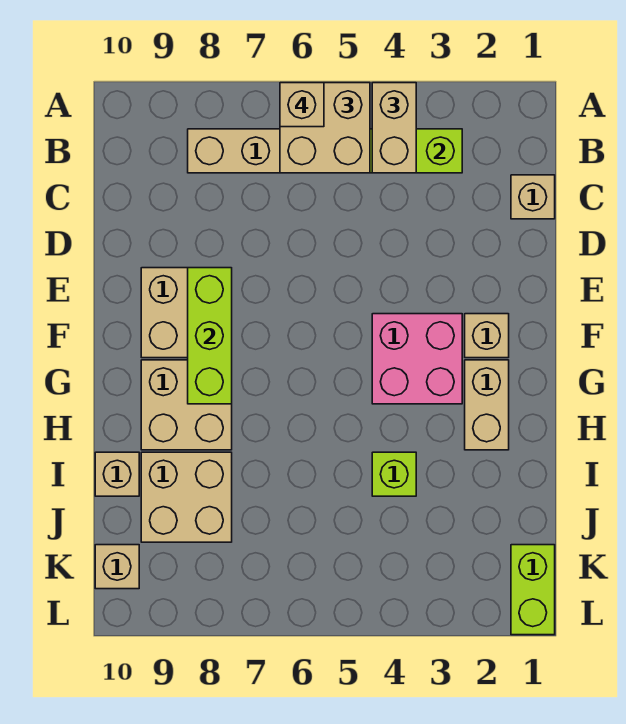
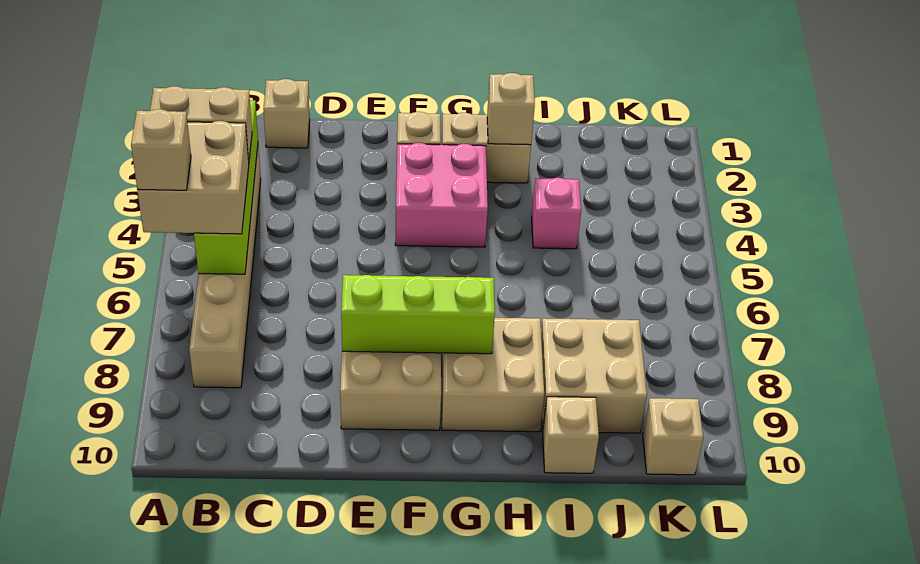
none -> tan brick H2 level 2
lime brick I4 level 1 -> pink brick I4 level 1
lime brick K1:L1 level 1 -> none

